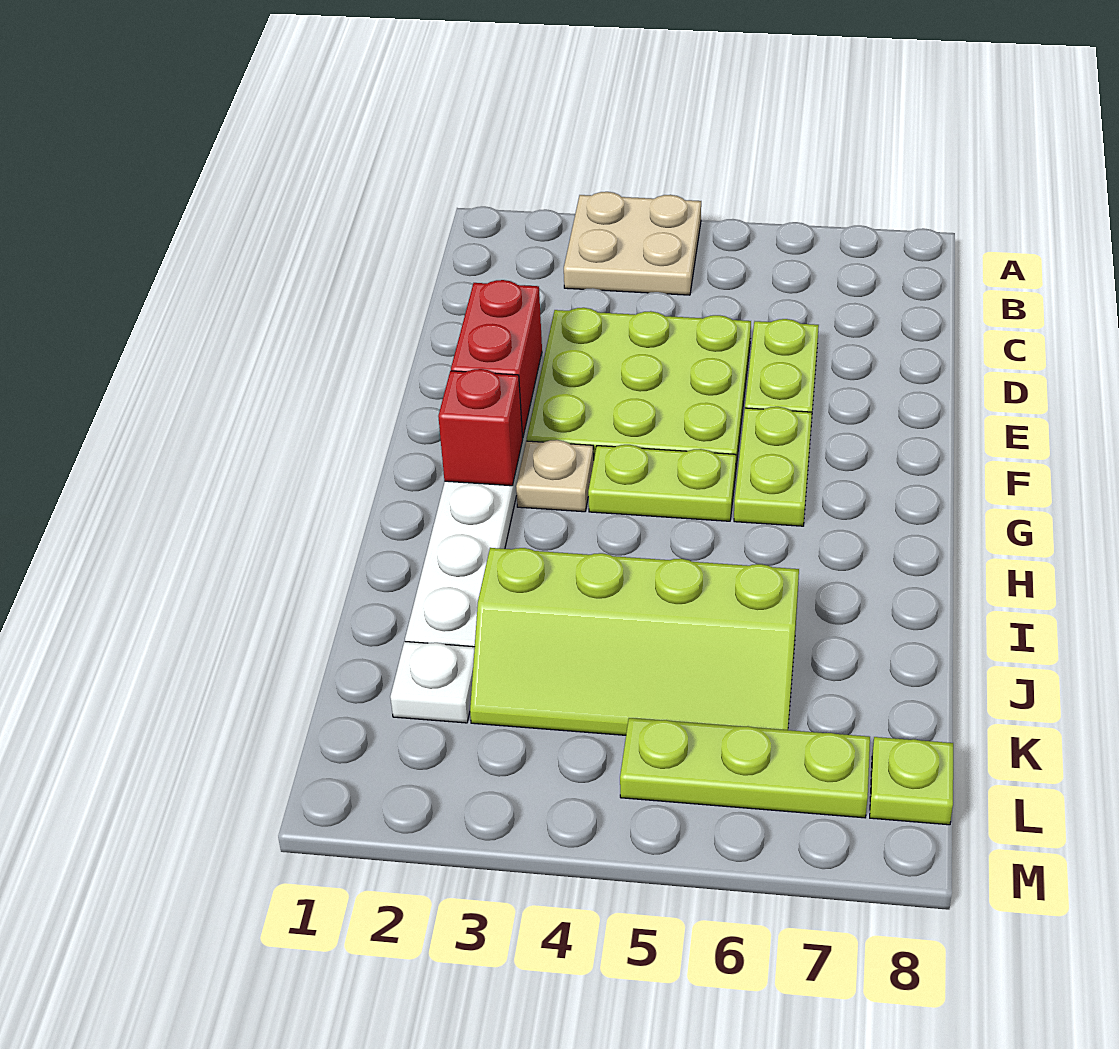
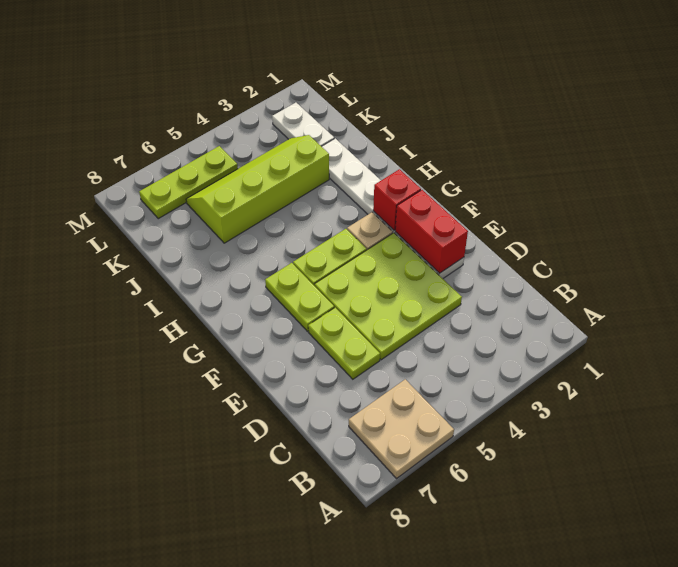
tan plate A3:B4 level 1 -> tan plate A6:B7 level 1
white plate K2 level 1 -> white plate K2:L2 level 1
lime plate L8 level 1 -> none

